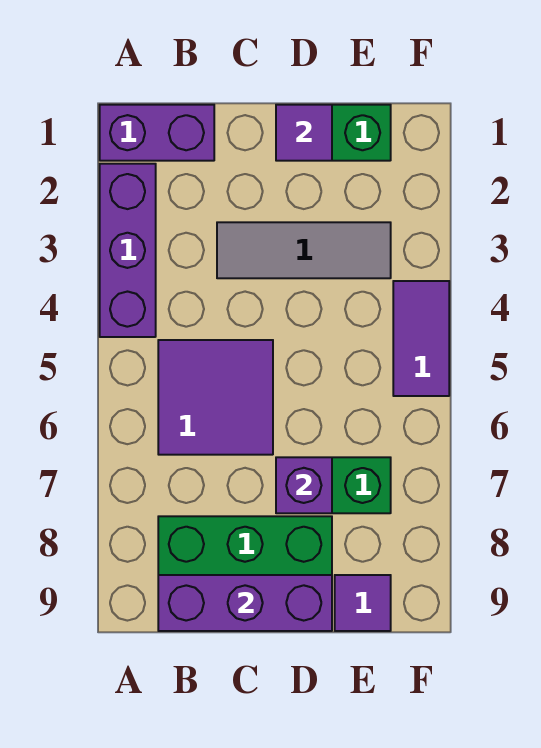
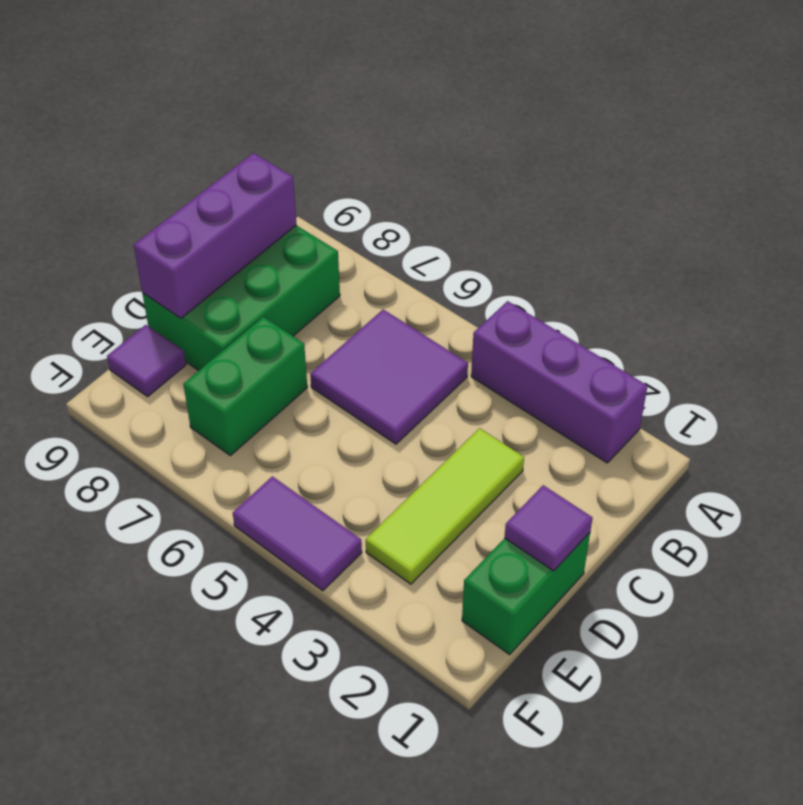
purple brick A1:B1 level 1 -> none
grey tile C3:E3 level 1 -> lime tile C3:E3 level 1
purple brick D7 level 2 -> none

